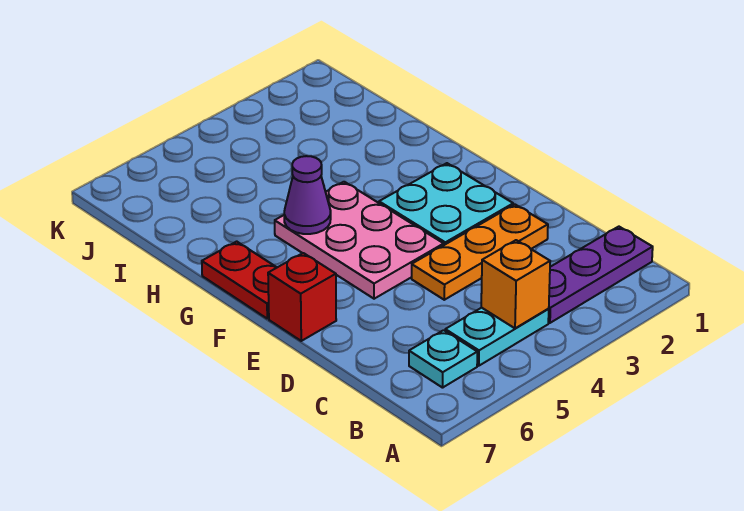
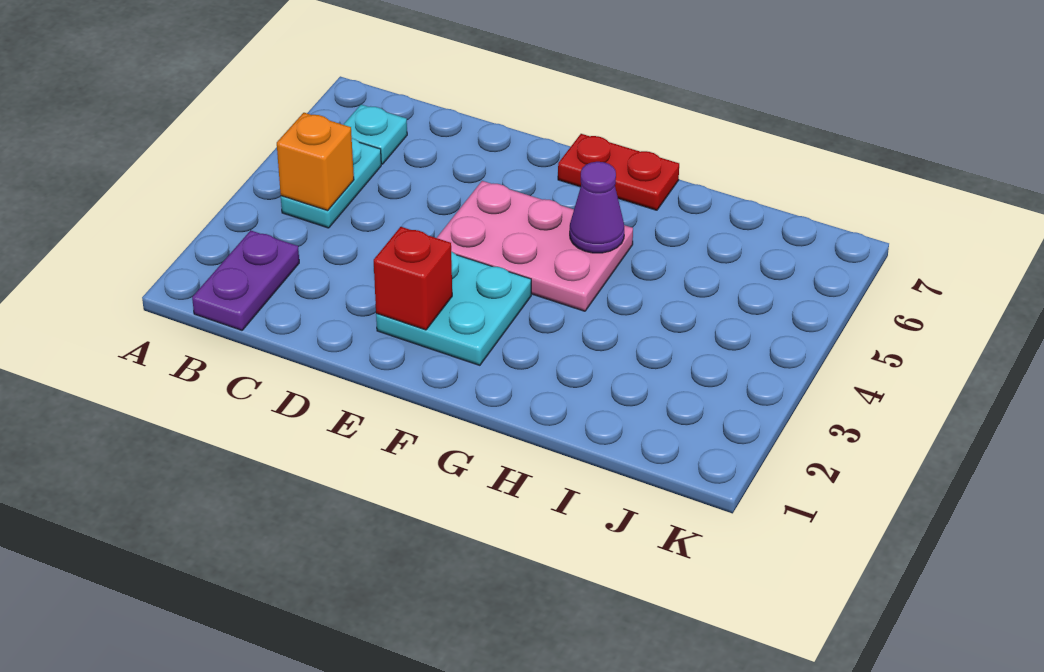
purple plate B1:B3 level 1 -> purple plate B1:B2 level 1
orange plate D2:D4 level 1 -> none
red brick E7 level 1 -> red brick E2 level 2

